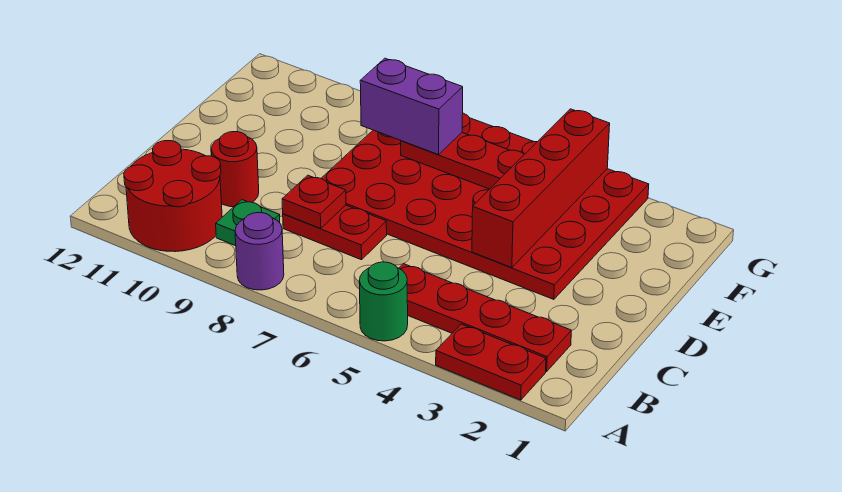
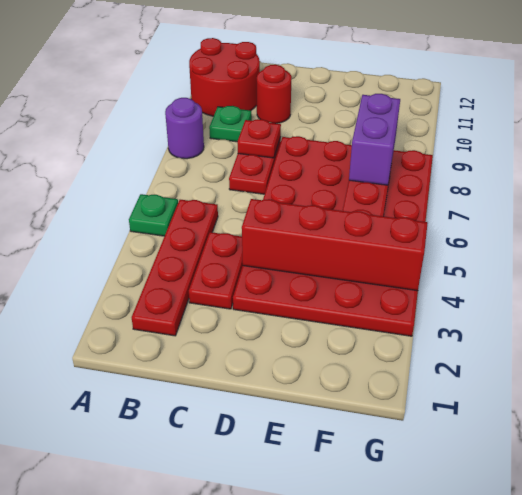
red plate A2:A3 level 1 -> red plate C3:C4 level 1
green round brick A5 level 1 -> green plate A5 level 1

